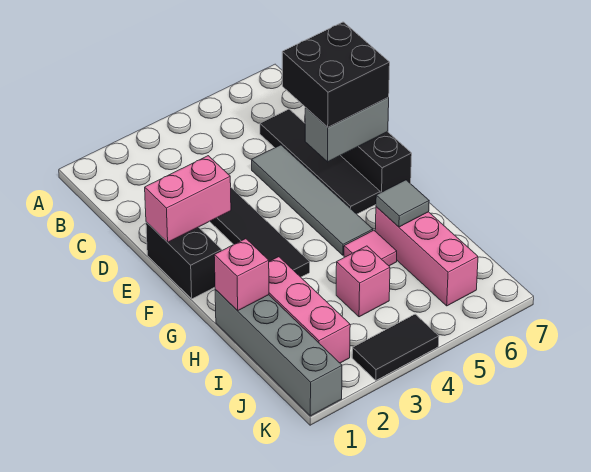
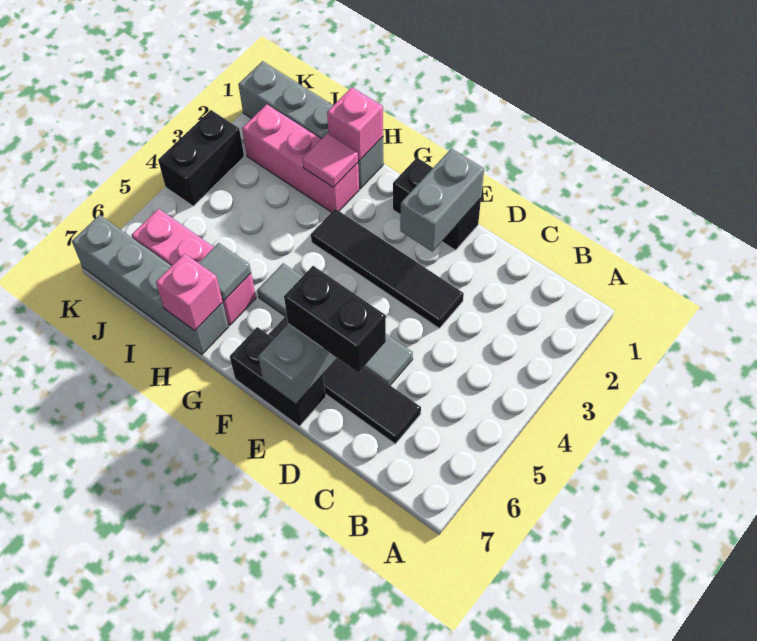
black brick D6:E7 level 3 -> black brick D6:E6 level 3
pink brick E1:E2 level 2 -> grey brick E1:E2 level 2
pink tile H5 level 1 -> pink tile H2 level 2
none -> grey brick H7:K7 level 1
pink brick I4 level 1 -> pink brick H7 level 2
black tile K3:K4 level 1 -> black brick K3:K4 level 1

